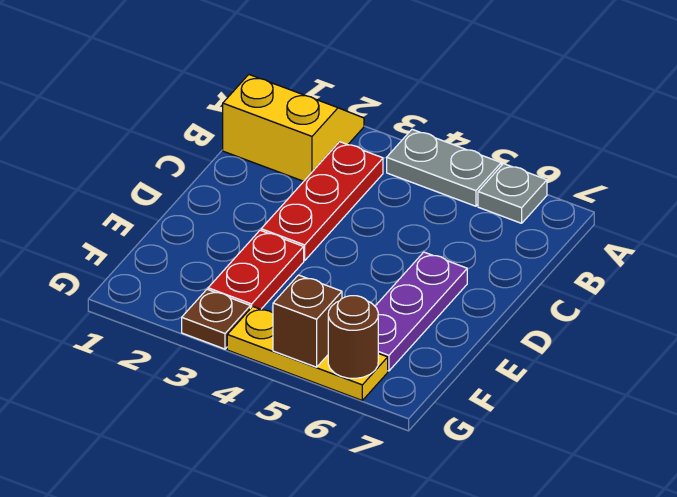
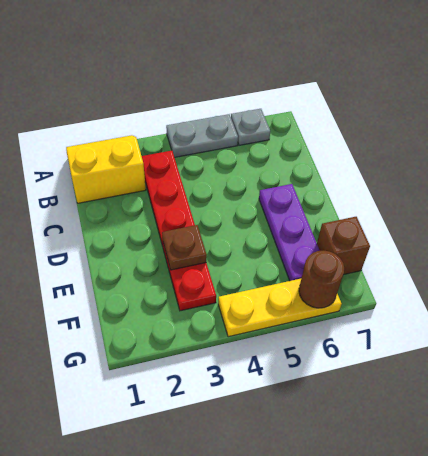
brown plate G3 level 1 -> brown plate E3 level 2
brown brick G5 level 2 -> brown brick F7 level 1

